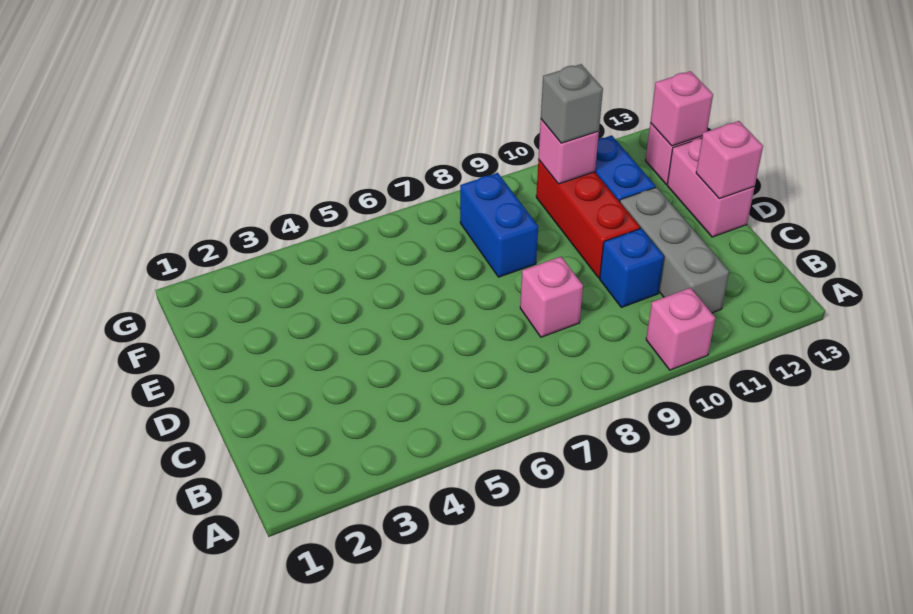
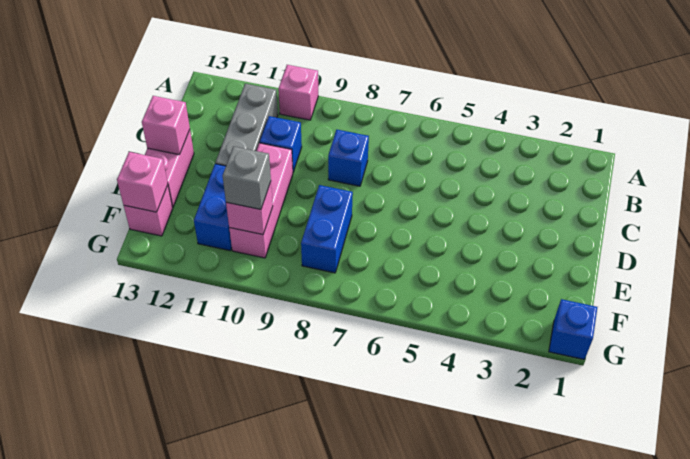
pink brick C8 level 1 -> blue brick C8 level 1
red brick D10:F10 level 1 -> pink brick D10:F10 level 1
none -> blue brick G1 level 1

